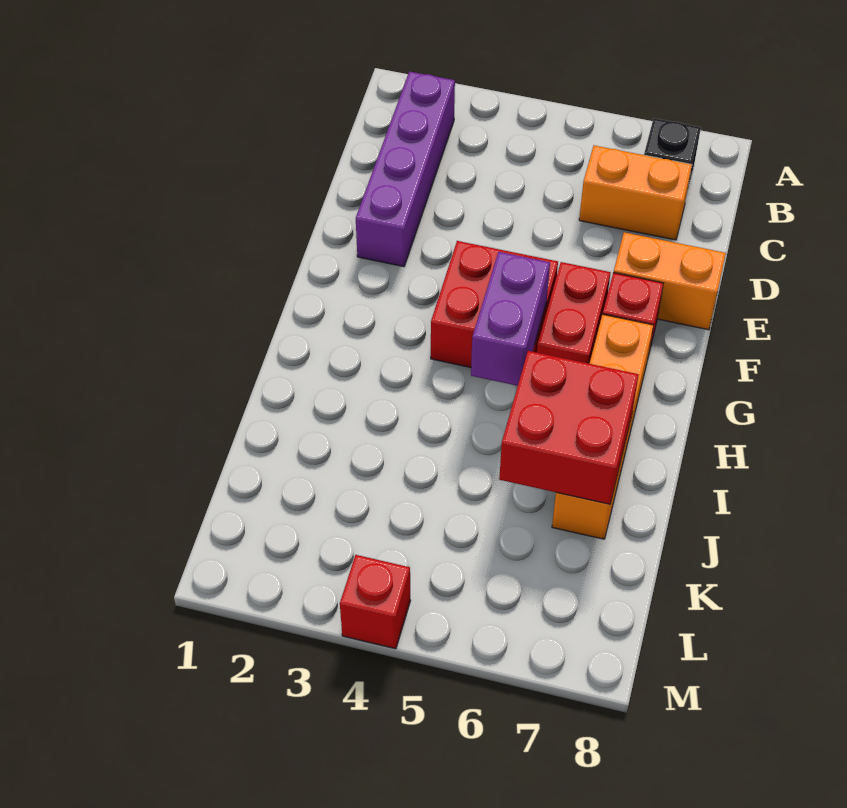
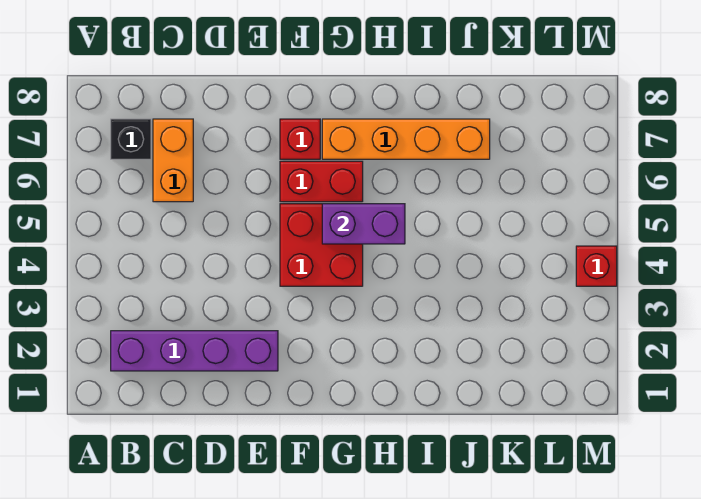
orange brick E7:E8 level 1 -> none
red brick I6:J7 level 2 -> none

